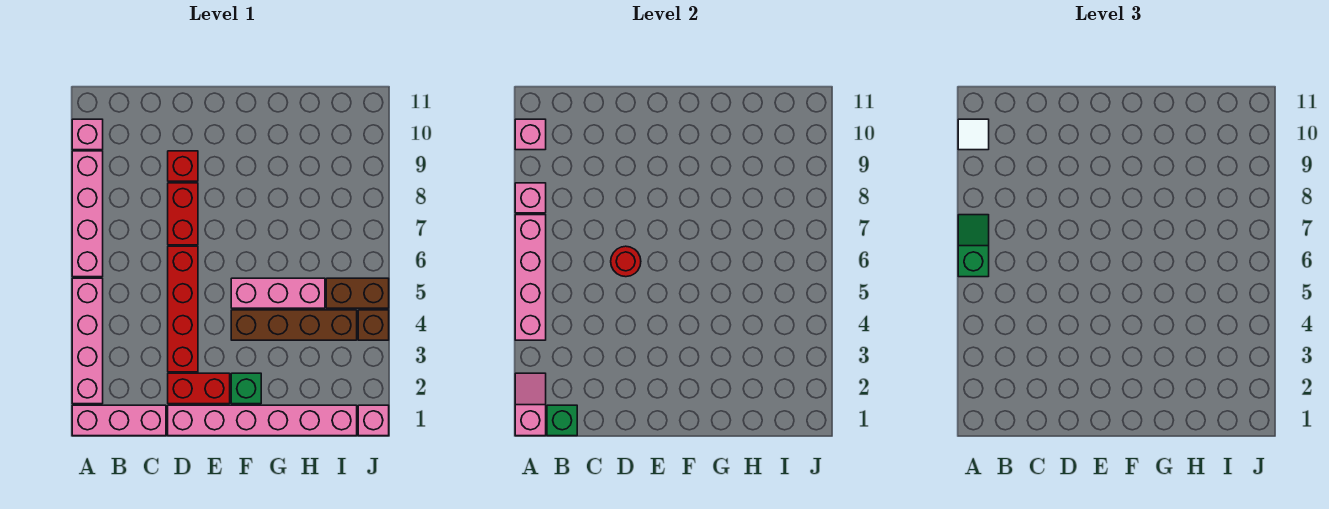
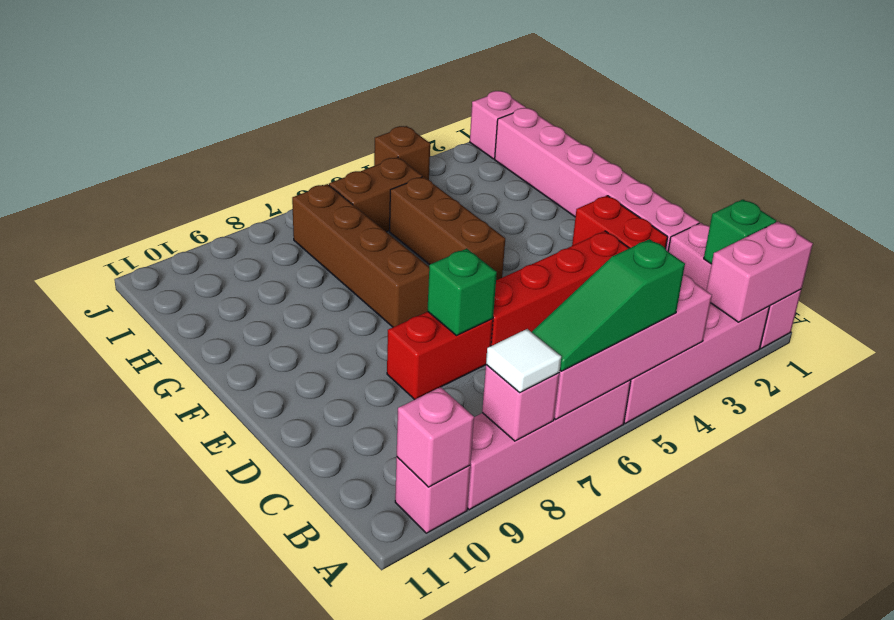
pink slope A1:A2 level 2 top 1 -> pink brick A1:A2 level 2
green slope A6:A7 level 3 top 6 -> green slope A5:A7 level 3 top 5
white tile A10 level 3 -> white tile A8 level 3
red round brick D6 level 2 -> none
red brick D9 level 1 -> none
green brick F2 level 1 -> green brick D7 level 2
brown brick F4:I4 level 1 -> brown brick F7:I7 level 1
pink brick F5:H5 level 1 -> brown brick F5:H5 level 1
brown brick I5:J5 level 1 -> brown brick I5:I6 level 1

